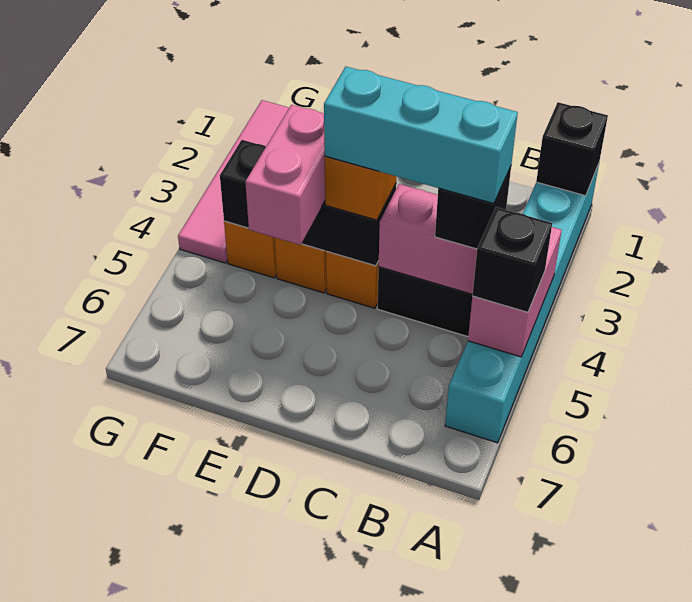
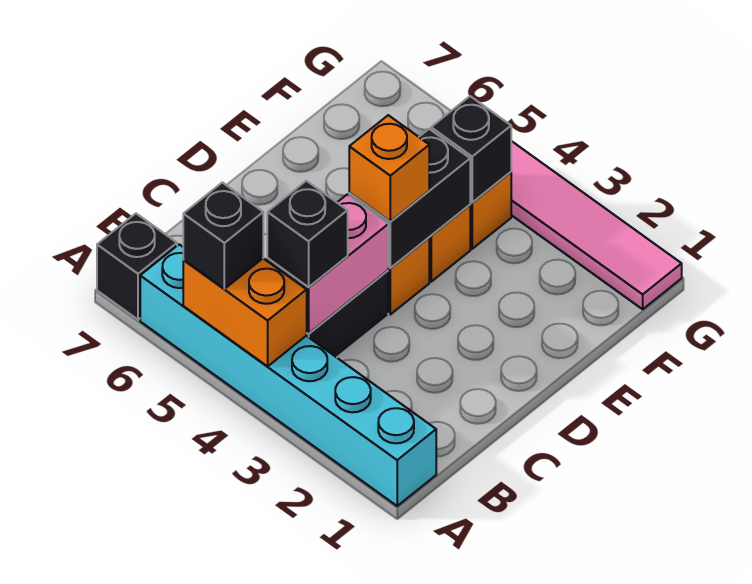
black brick A1 level 2 -> black brick A7 level 1
pink brick A4:A5 level 2 -> orange brick A4:A5 level 2
cyan brick B4:D4 level 4 -> none
pink brick E4:E5 level 3 -> none

